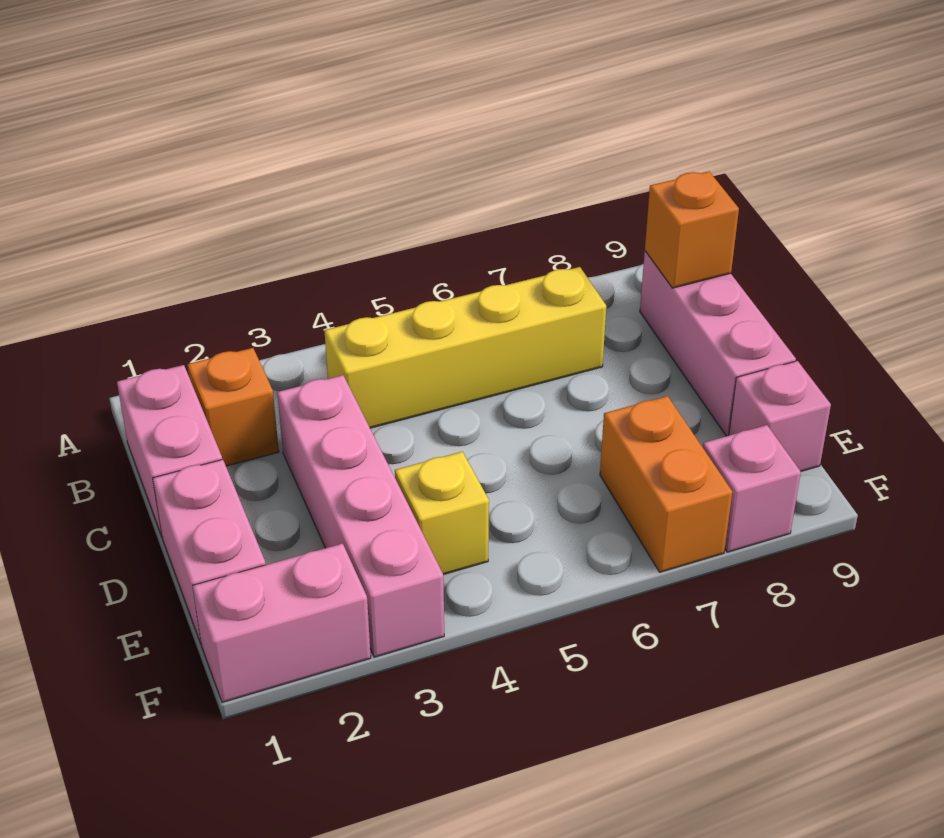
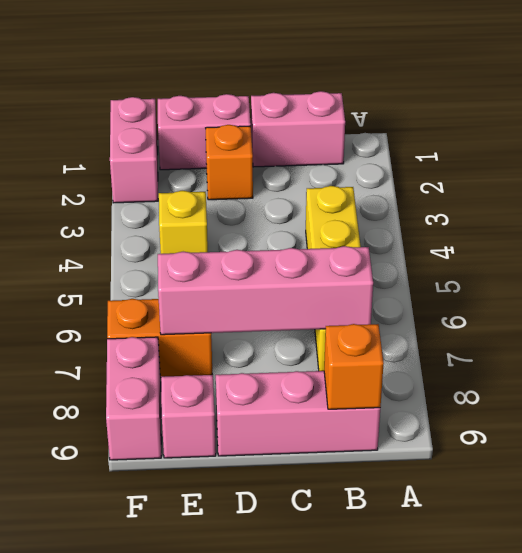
orange brick B2 level 1 -> orange brick D2 level 1
pink brick C3:F3 level 1 -> pink brick B7:E7 level 2
pink brick F8 level 1 -> pink brick F8:F9 level 1

